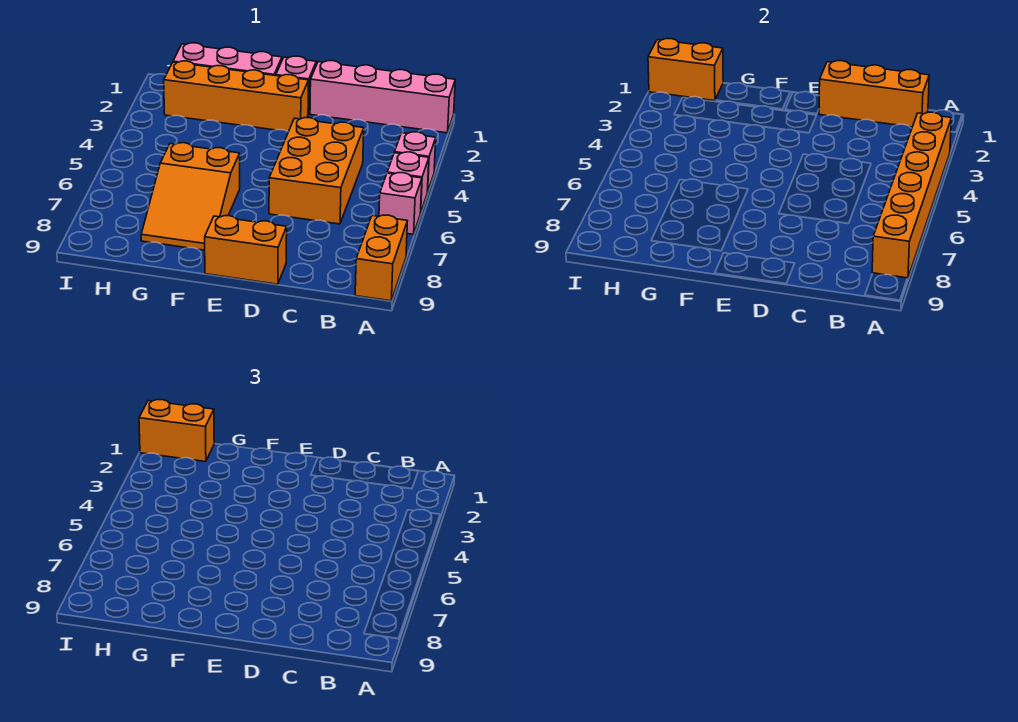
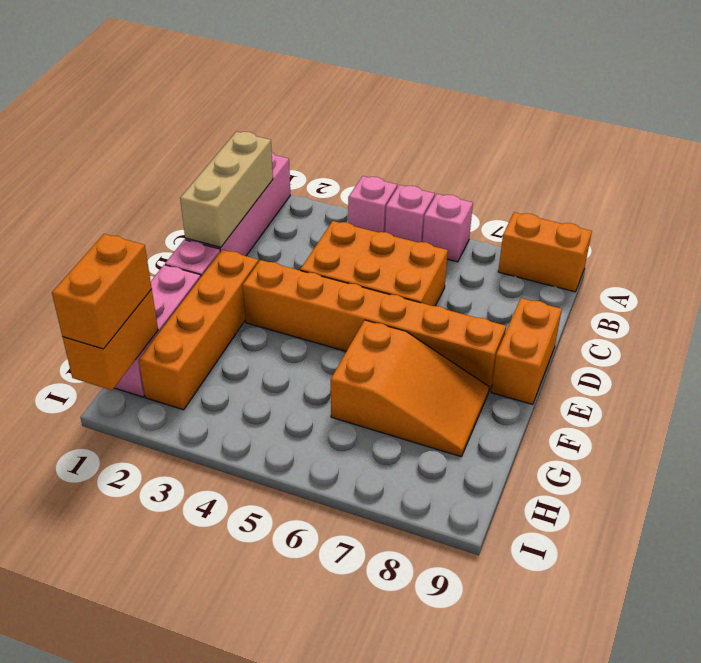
orange brick A3:A8 level 2 -> orange brick E3:E8 level 1
orange brick B1:D1 level 2 -> tan brick B1:D1 level 2

